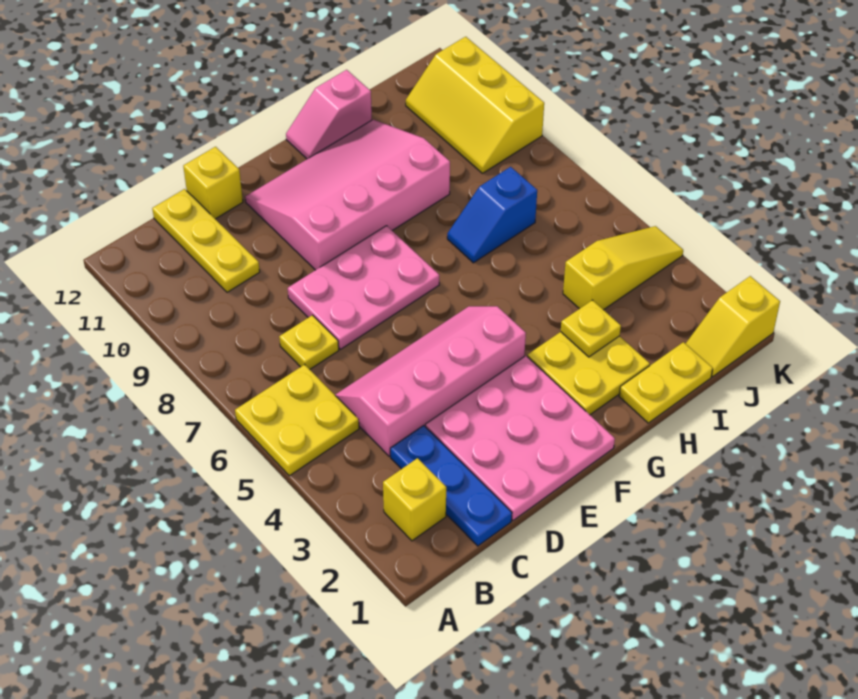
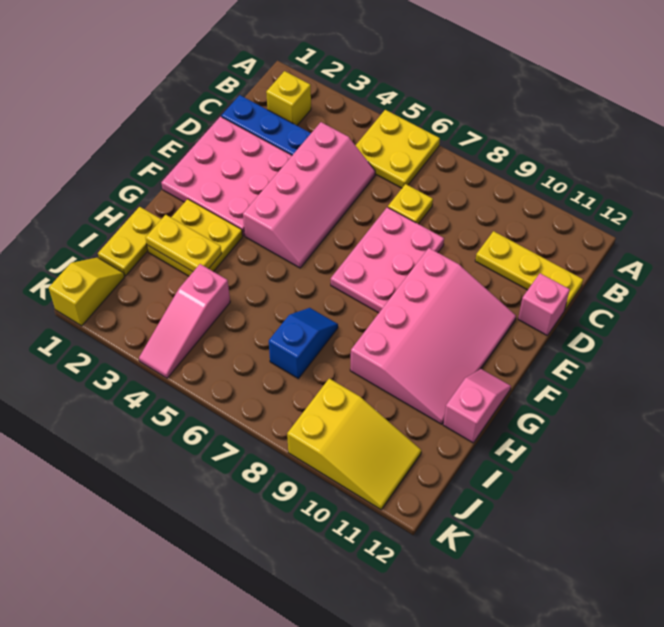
yellow brick D12 level 1 -> pink brick D12 level 1
yellow plate H3 level 2 -> yellow plate H2:H3 level 2
yellow slope I4:K4 level 1 top I -> pink slope I4:K4 level 1 top I
yellow slope J9:K11 level 1 top K -> yellow slope J9:K11 level 1 top 9

